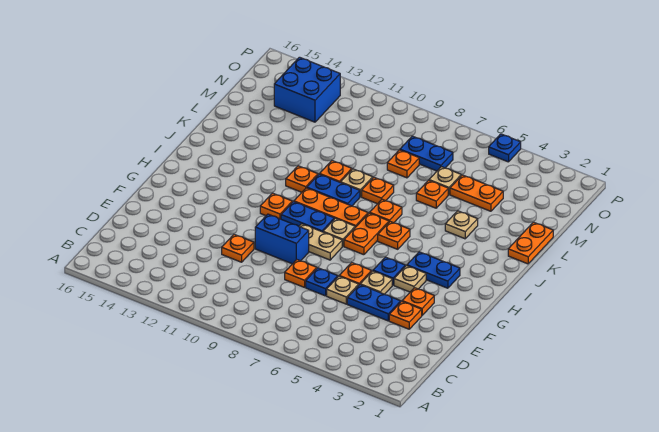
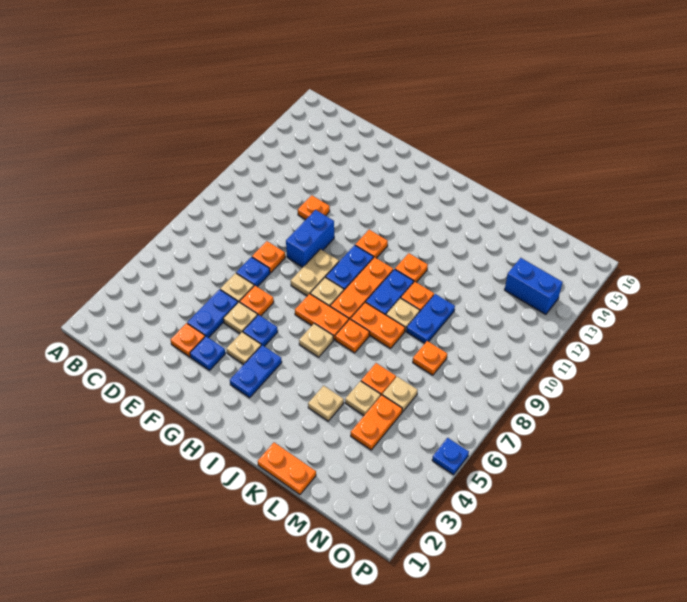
orange plate F3 level 1 -> blue plate F3 level 1
orange plate I6 level 1 -> tan plate I6 level 1
orange plate K8 level 1 -> orange plate J8:K8 level 1
none -> tan plate L5 level 1
blue plate N7:N8 level 1 -> blue plate L9:L10 level 1
blue brick N13:O14 level 1 -> blue brick N13:O13 level 1

